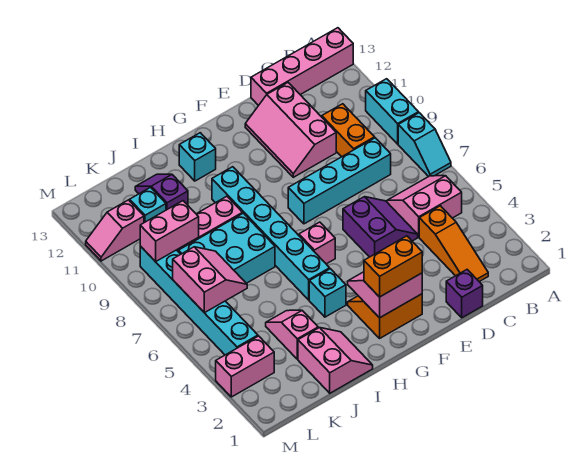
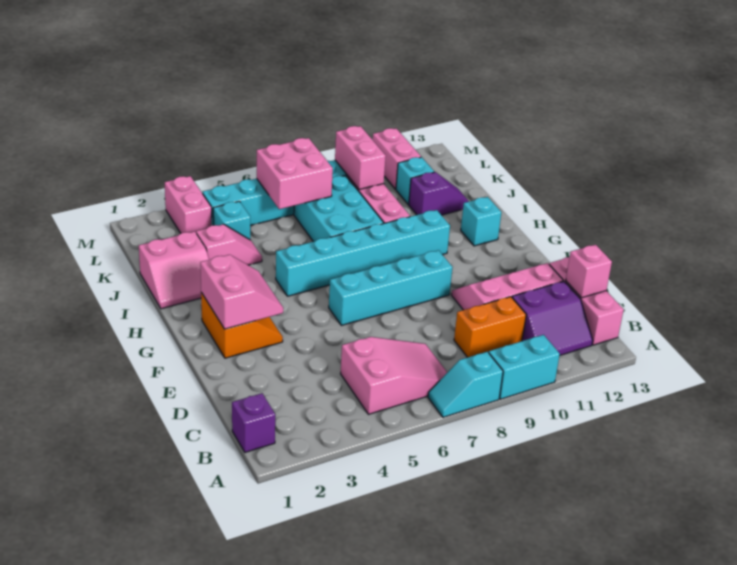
pink brick A13:D13 level 1 -> pink brick B13:D13 level 1
pink slope B5:C6 level 1 top 5 -> pink slope B5:C7 level 1 top 5
orange slope C2:C4 level 1 top 4 -> none
cyan brick C8:F8 level 1 -> cyan brick F6:F9 level 1
purple brick D1 level 1 -> purple brick B1 level 1
purple slope D5:E6 level 1 top E -> purple slope B11:C12 level 1 top C
orange brick F2:G2 level 3 -> none
pink brick G6 level 1 -> pink brick C13 level 2
cyan brick H4 level 1 -> cyan brick K4 level 1
pink slope K6:L7 level 2 top L -> pink brick K6:L7 level 2
pink slope L11:M11 level 1 top L -> pink brick L11:M11 level 1

